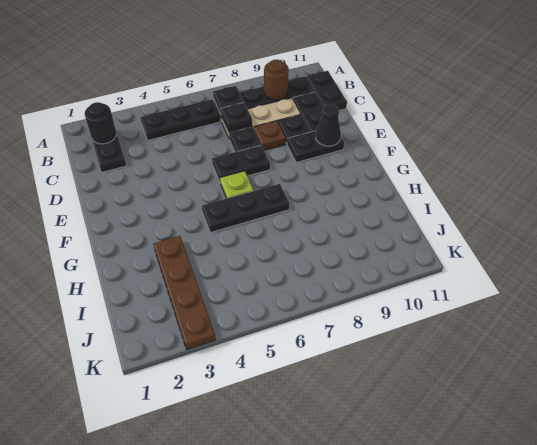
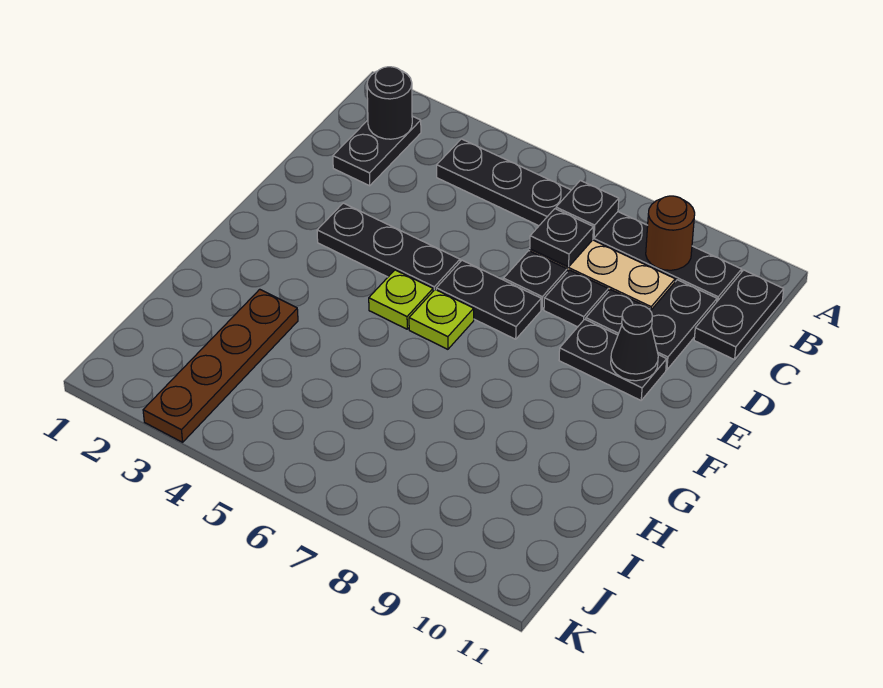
brown plate D8 level 1 -> black plate D8 level 1
none -> lime plate F5 level 1
black plate G5:G7 level 1 -> black plate E3:E5 level 1

